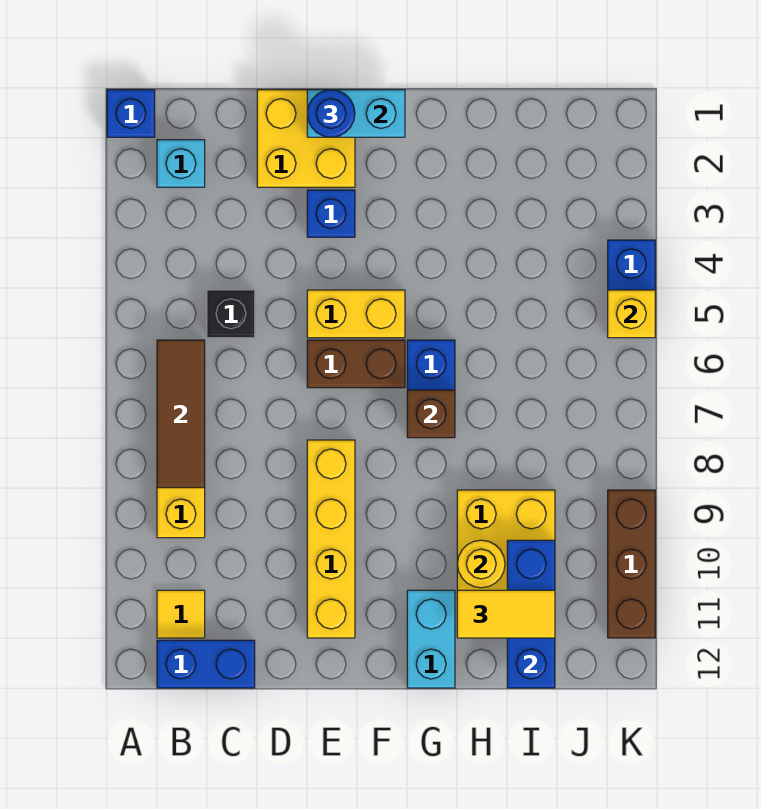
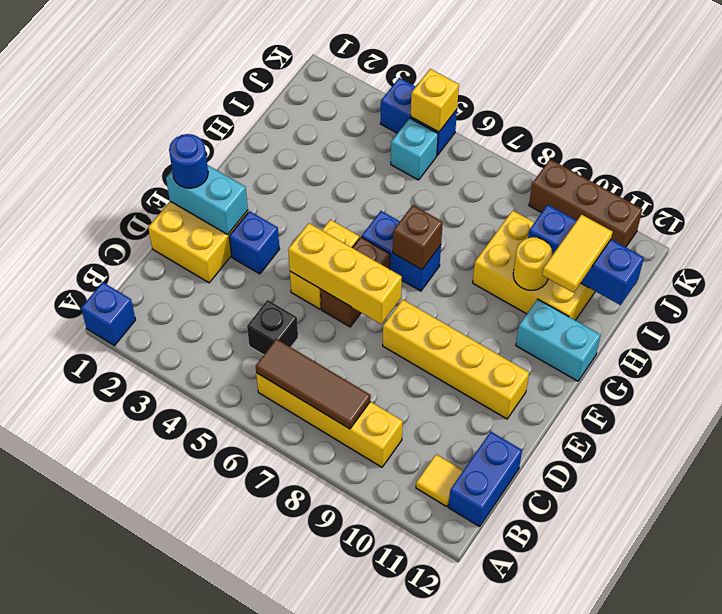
cyan brick B2 level 1 -> cyan brick J5 level 1
cyan brick E1:F1 level 2 -> cyan brick E1:E2 level 2
none -> yellow brick E5:E7 level 2

